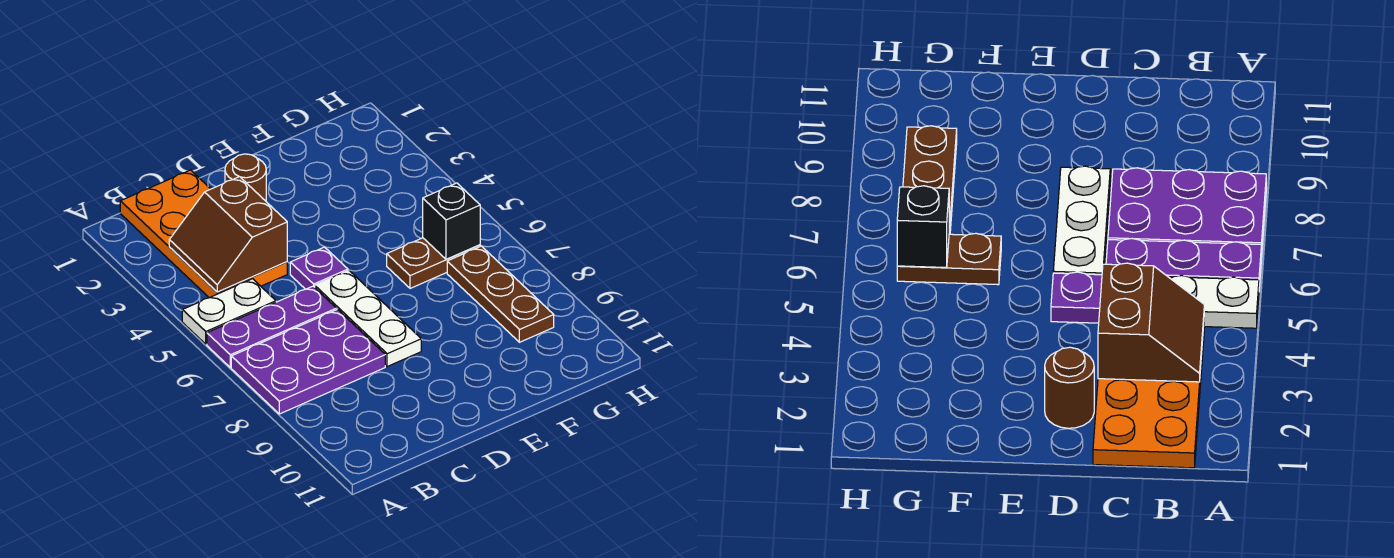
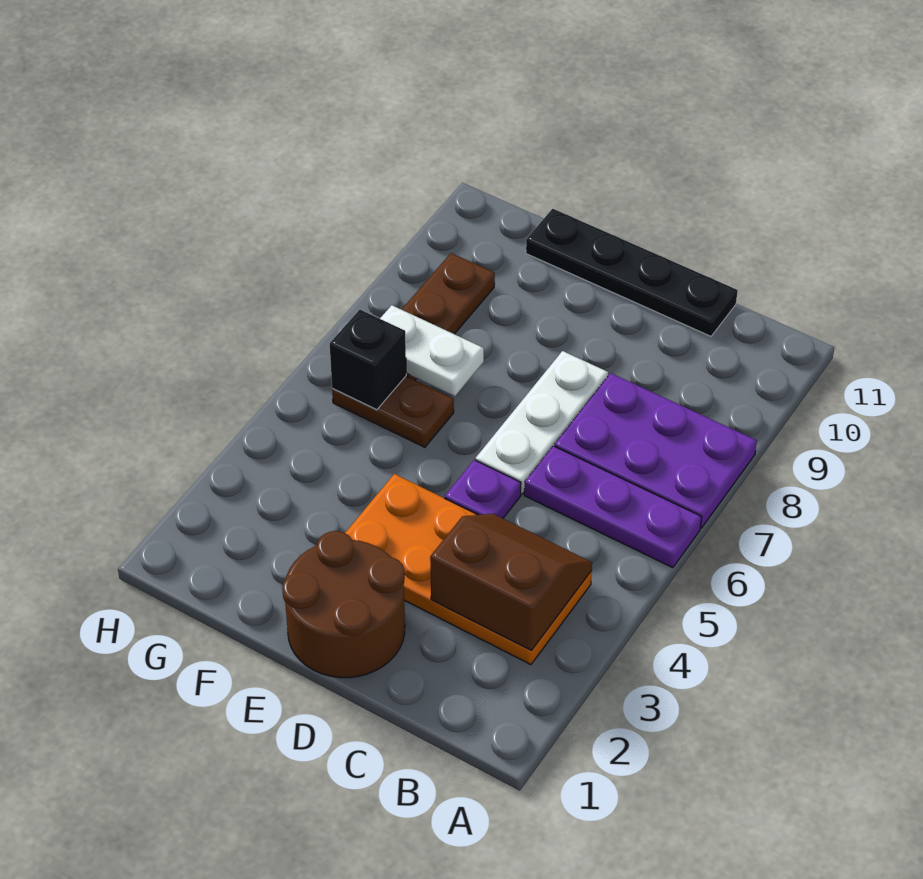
white plate A5:B5 level 1 -> white plate F7:G7 level 2
orange plate B1:C4 level 1 -> orange plate B3:E4 level 1
brown slope B3:C4 level 2 top C -> brown slope B3:C4 level 2 top 3
none -> black plate C11:F11 level 1
brown round brick D2 level 1 -> brown round brick D1:E2 level 1

